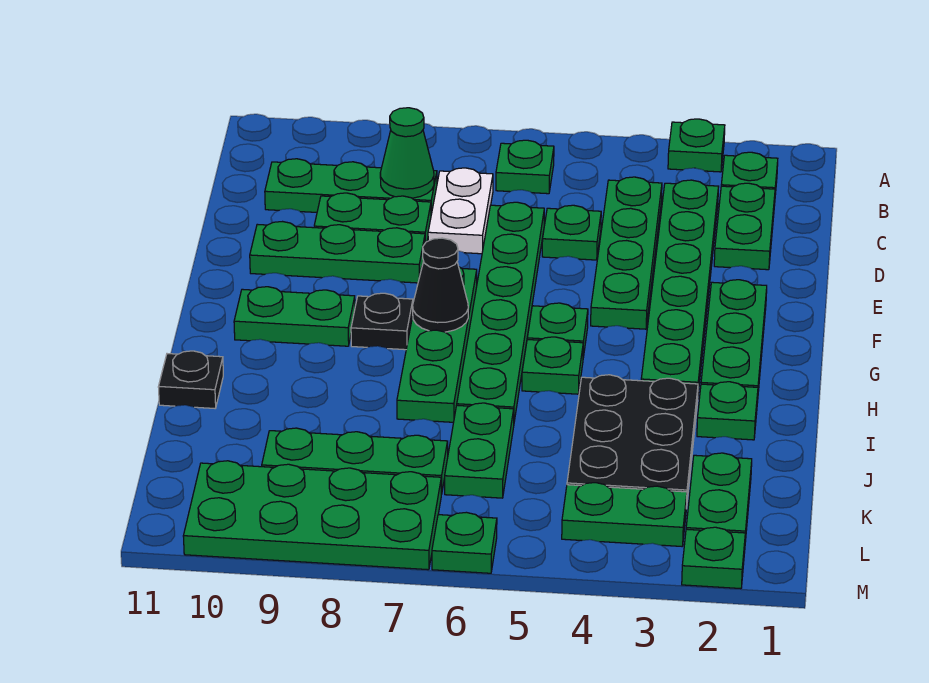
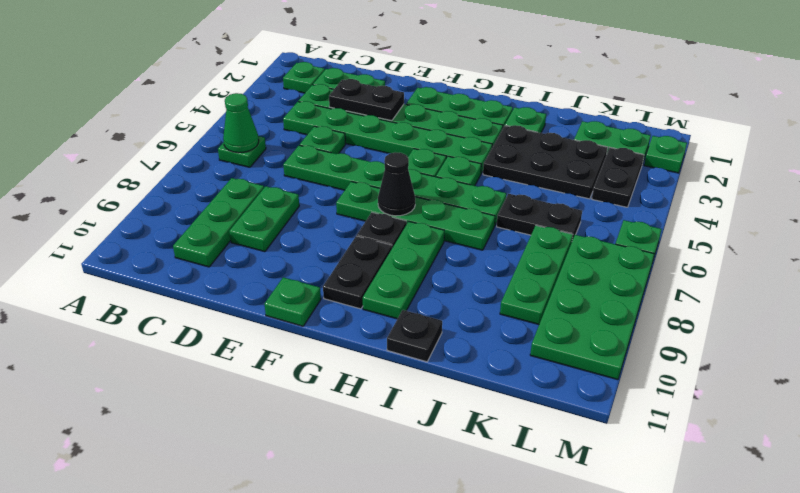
green plate A3 level 1 -> green plate F11 level 1
green plate C4:F4 level 1 -> green plate C4:H4 level 1
white plate C7:D7 level 1 -> none
green cone C8 level 2 -> green cone B6 level 2
none -> black plate D3:E3 level 2
green plate E8:E10 level 1 -> green plate H8:H10 level 1
green plate G9:G10 level 1 -> black plate G9:G10 level 1
green plate J6:K6 level 1 -> black plate J6:K6 level 1
green plate L3:L4 level 1 -> black plate L3:L4 level 1

